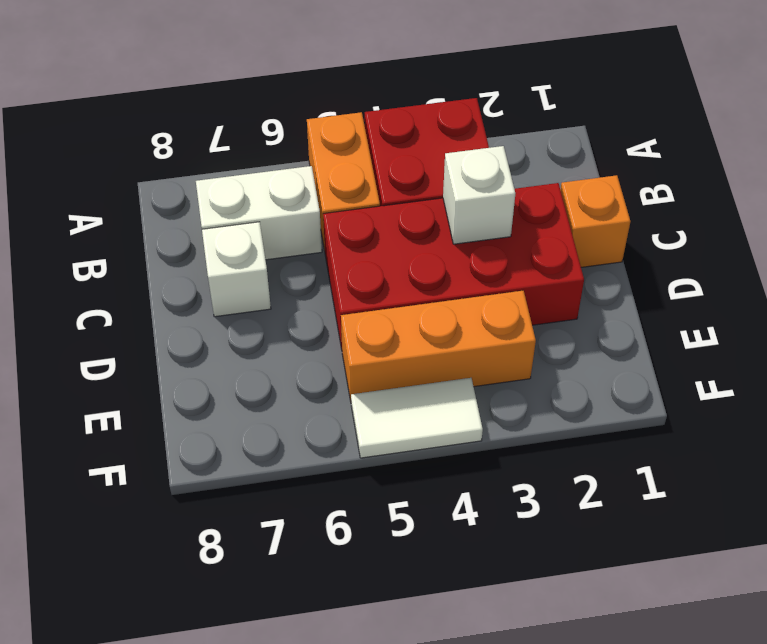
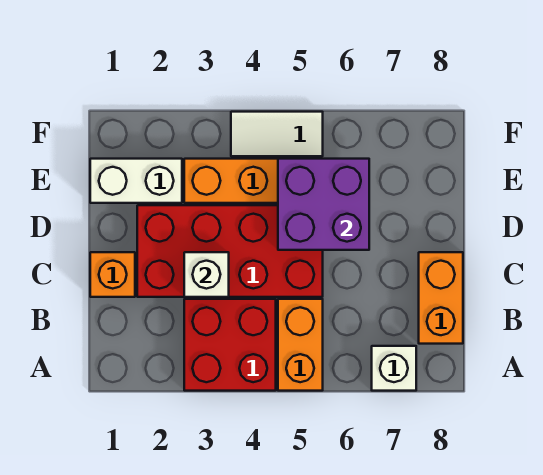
white brick B6:B7 level 1 -> white brick E1:E2 level 1
none -> orange brick B8:C8 level 1
white brick C7 level 1 -> white brick A7 level 1
none -> purple brick D5:E6 level 2

